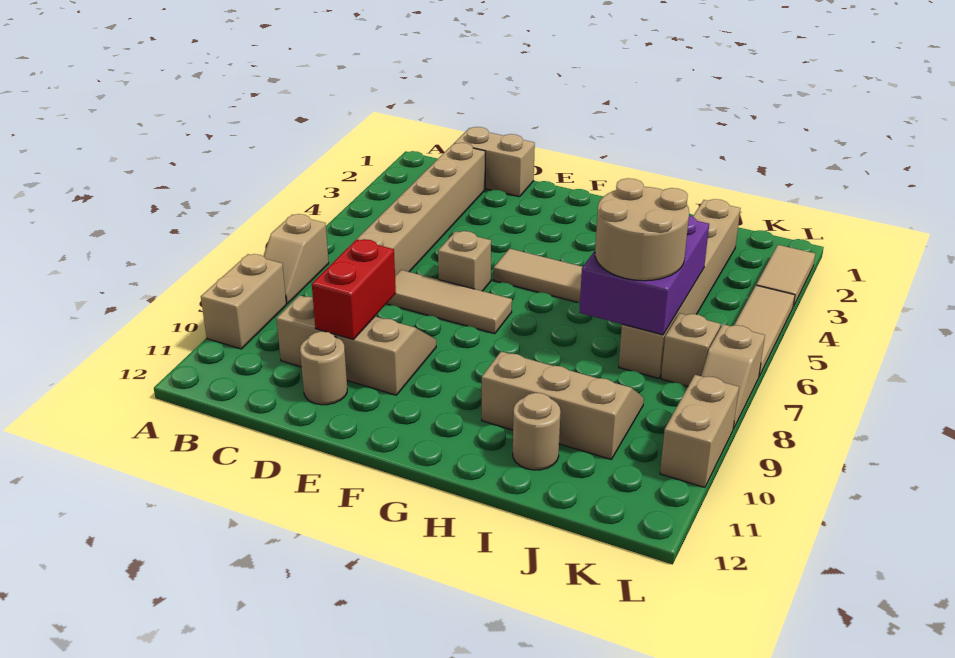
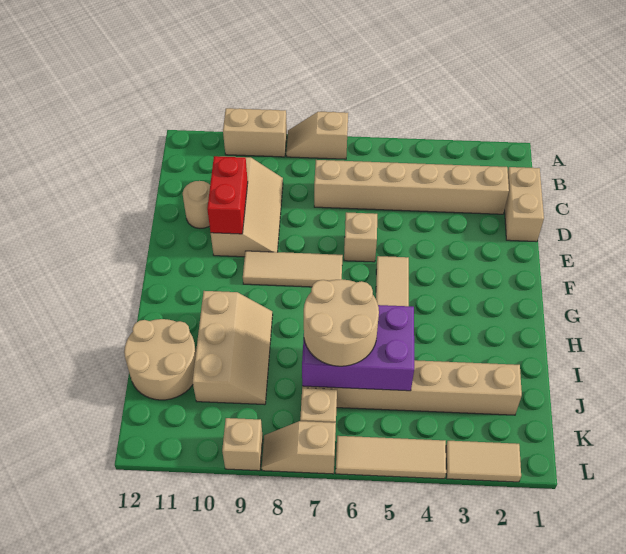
tan tile D7:F7 level 1 -> tan tile F7:F9 level 1
red brick D9:D10 level 2 -> red brick D10:E10 level 2
tan round brick I11 level 1 -> tan round brick I11:J12 level 1
tan brick L9:L10 level 1 -> tan brick L9 level 1

